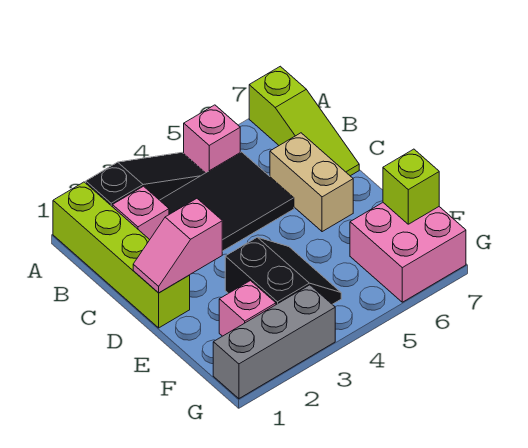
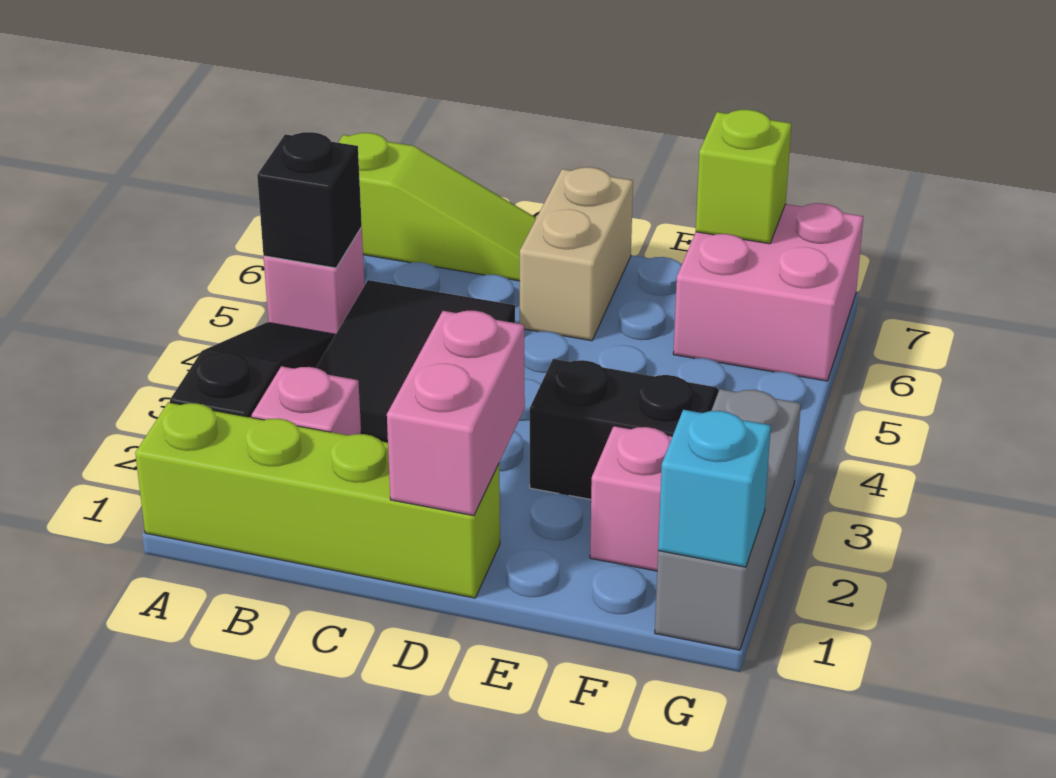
none -> black brick A5 level 2
tan brick C6:D6 level 1 -> tan brick D6:D7 level 1
pink slope D1:D2 level 2 top 2 -> pink brick D1:D2 level 2
none -> cyan brick G1 level 2

